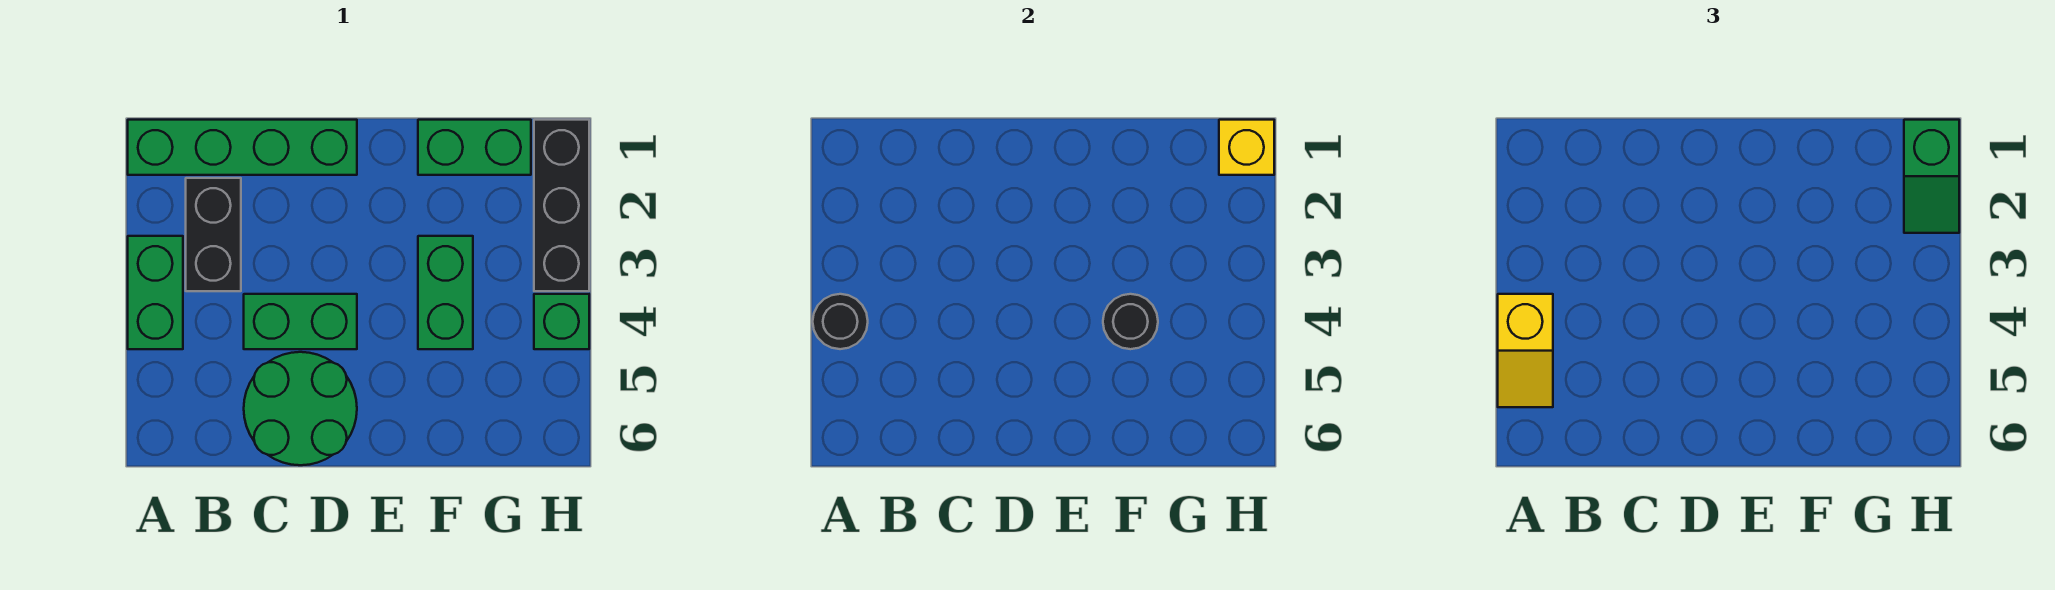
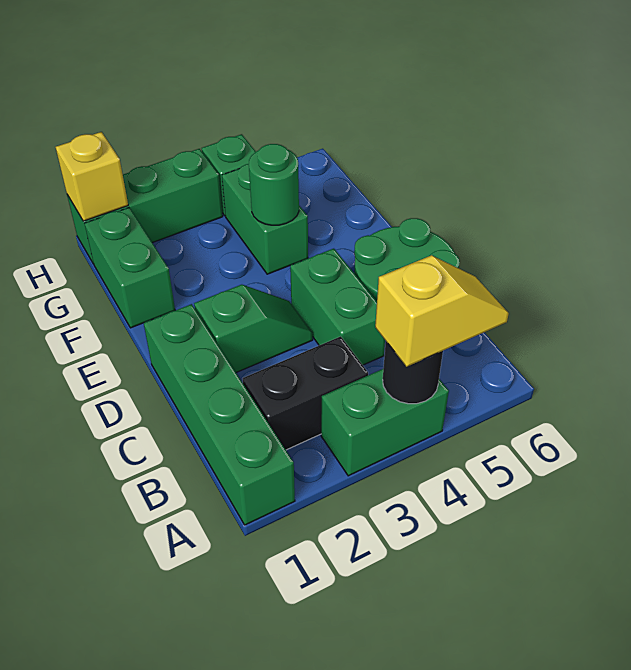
green brick F3:F4 level 1 -> green brick F4:G4 level 1
black round brick F4 level 2 -> green round brick F4 level 2
black brick H1:H3 level 1 -> green brick H1:H3 level 1
green slope H1:H2 level 3 top 1 -> green slope D2:D3 level 1 top 2

